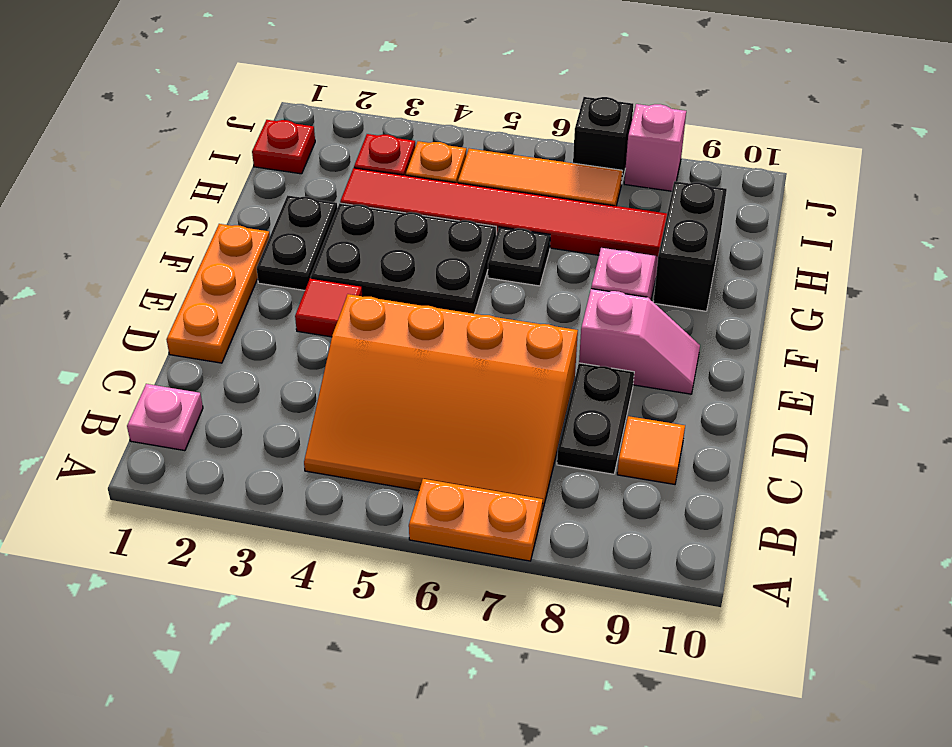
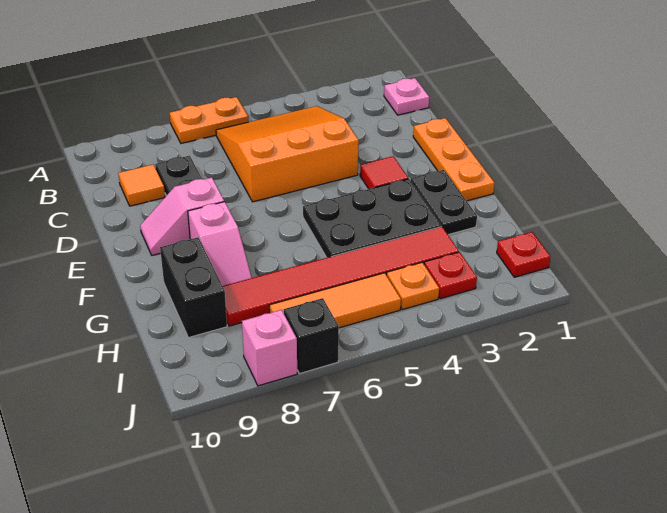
orange slope B4:D7 level 1 top D -> orange slope B4:D6 level 1 top D
black plate G6 level 1 -> none

